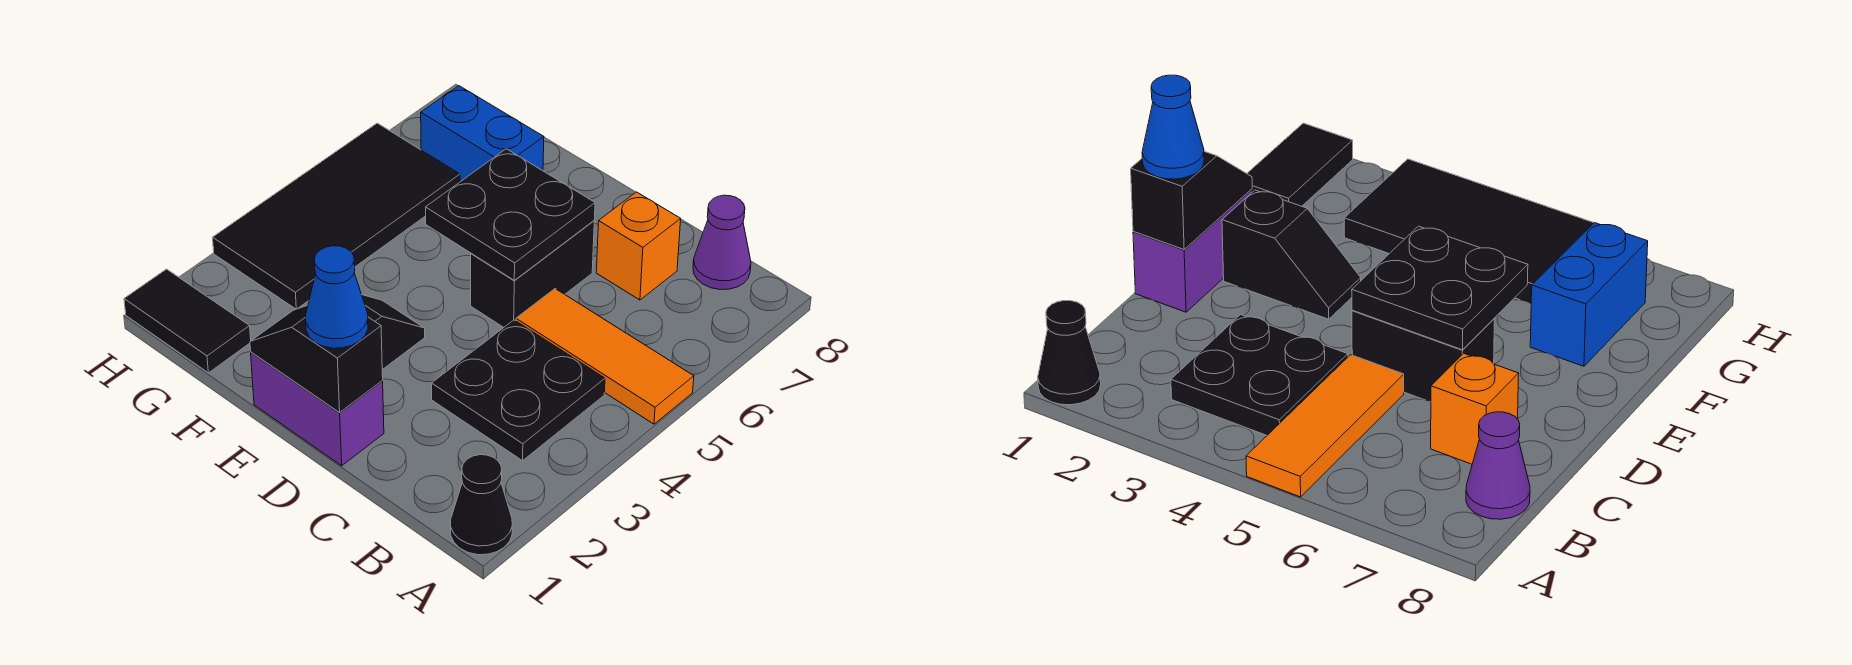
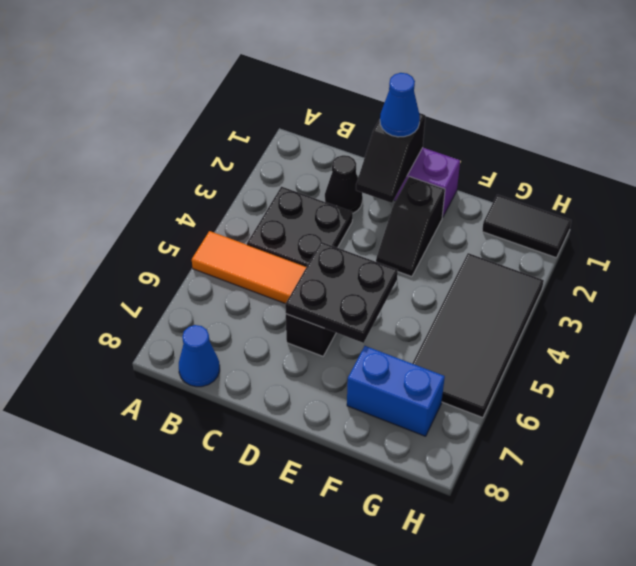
black cone A1 level 1 -> black cone C2 level 1
purple cone B8 level 1 -> blue cone B8 level 1
orange brick C7 level 1 -> none
black slope D1:E1 level 2 top D -> black slope D1:D2 level 2 top 1

